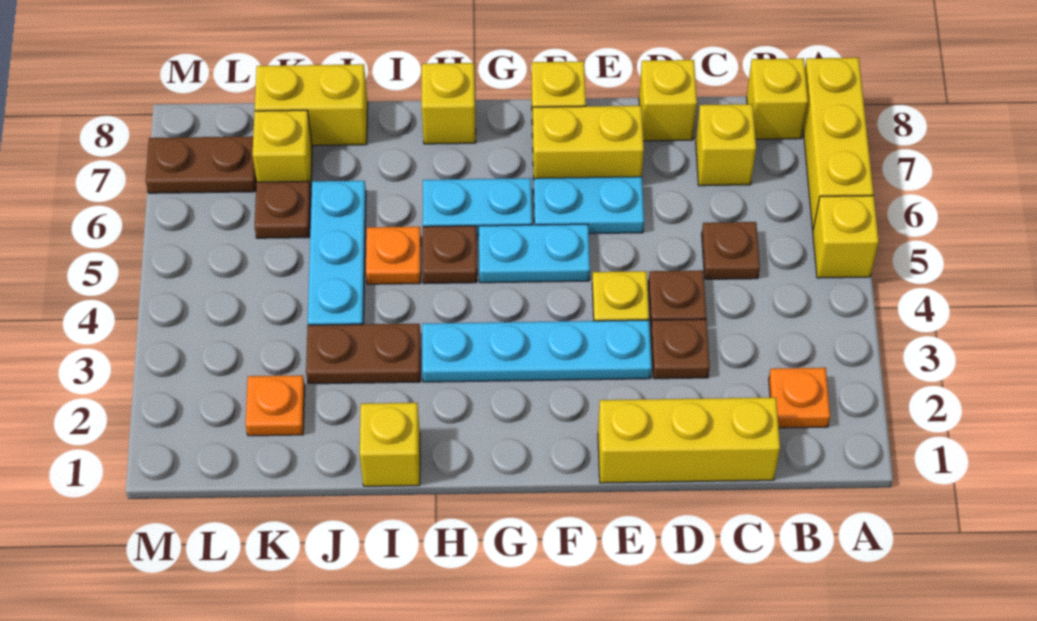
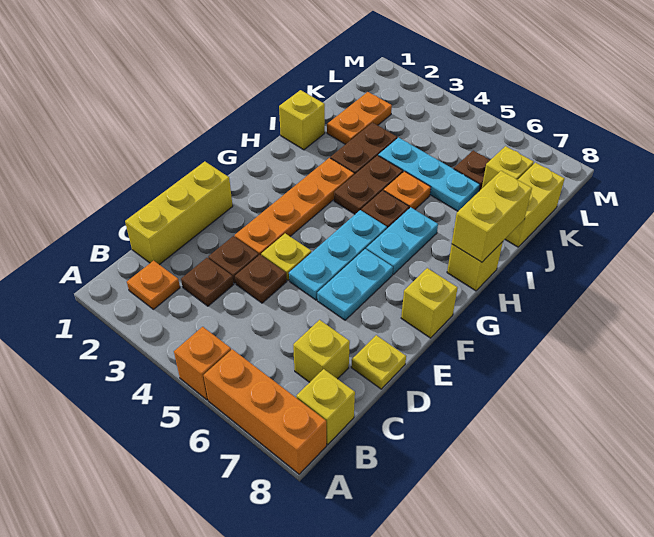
yellow brick A5 level 1 -> orange brick A5 level 1
yellow brick A6:A8 level 1 -> orange brick A6:A8 level 1
brown plate C5 level 1 -> brown plate C3 level 1
yellow brick D8 level 1 -> yellow plate D8 level 1
cyan plate E3:H3 level 1 -> orange plate E3:H3 level 1
yellow brick E7:F7 level 1 -> yellow brick H8:I8 level 2
cyan plate F5:G5 level 1 -> cyan plate E5:G5 level 1
orange plate K2 level 1 -> orange plate J2:K2 level 1
brown plate L7:M7 level 1 -> brown plate H4:I4 level 1

